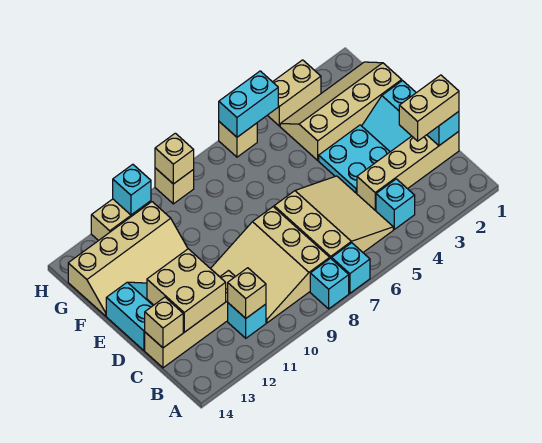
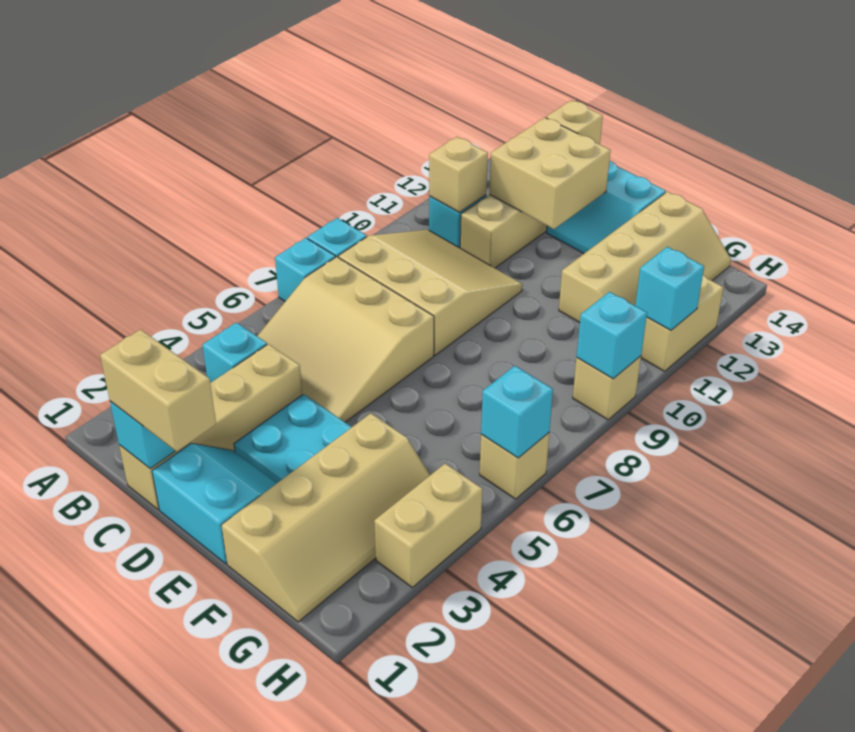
tan brick C1:C2 level 3 -> tan brick C1:D1 level 3
tan slope F11:G14 level 1 top G -> tan slope F11:G14 level 1 top F
cyan brick H5:H6 level 2 -> cyan brick H6 level 2
tan brick H9 level 2 -> cyan brick H9 level 2

